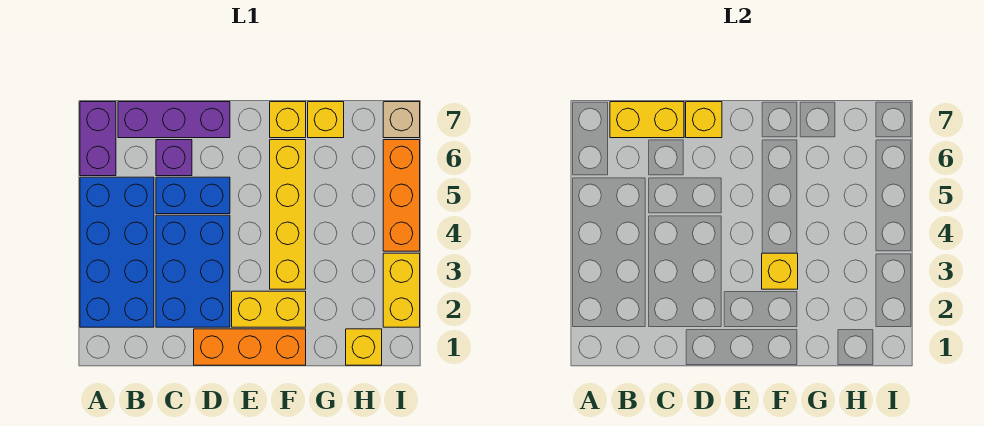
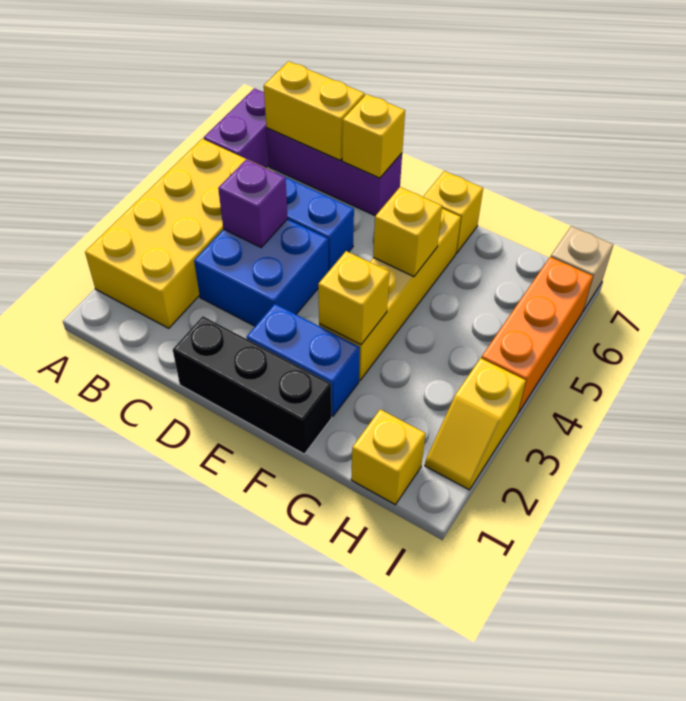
blue brick A2:B5 level 1 -> yellow brick A2:B5 level 1
blue brick C2:D4 level 1 -> blue brick C3:D4 level 1
purple brick C6 level 1 -> purple brick C4 level 2
orange brick D1:F1 level 1 -> black brick D1:F1 level 1
yellow brick E2:F2 level 1 -> blue brick E2:F2 level 1
yellow brick G7 level 1 -> yellow brick F5 level 2
yellow brick I2:I3 level 1 -> yellow slope I2:I3 level 1 top 3

